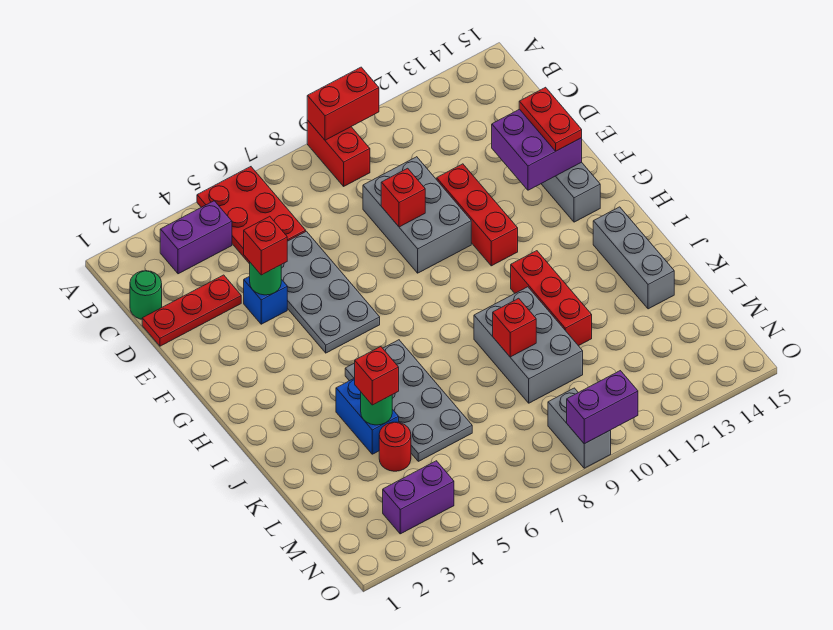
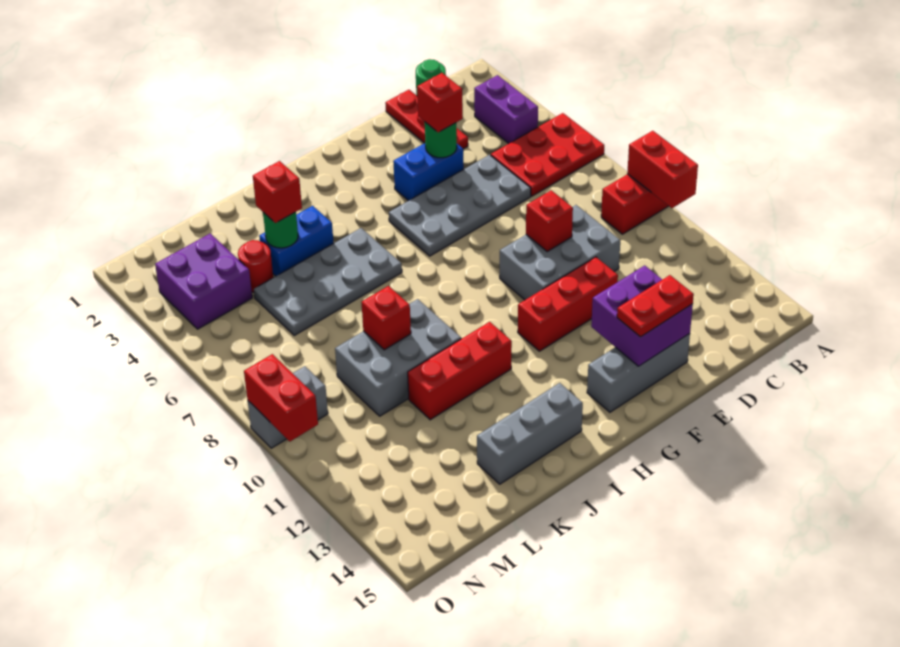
blue brick E4 level 1 -> blue brick E4:F4 level 1
purple brick N3:N4 level 1 -> purple brick M3:N4 level 1
purple brick O9:O10 level 2 -> red brick O9:O10 level 2

